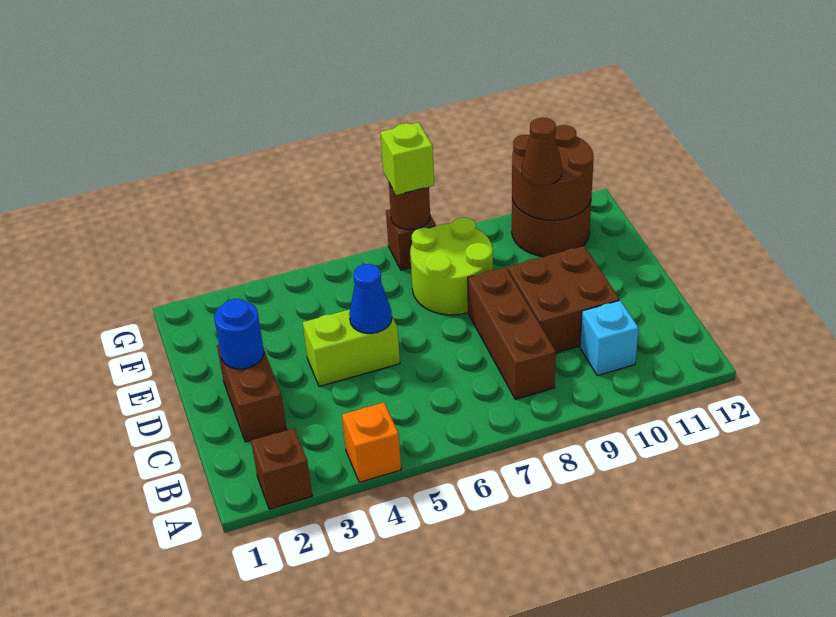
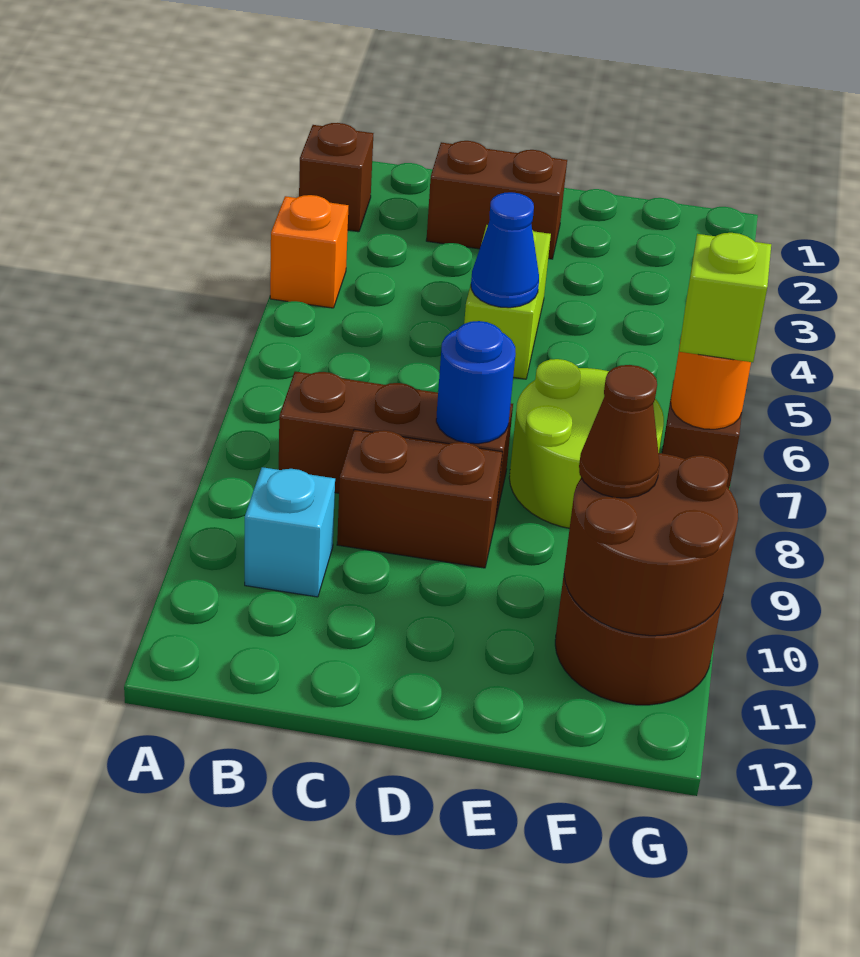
brown brick C9:D10 level 1 -> brown brick C9:D9 level 1
blue round brick D2 level 2 -> blue round brick D8 level 2
brown round brick G7 level 2 -> orange round brick G7 level 2

